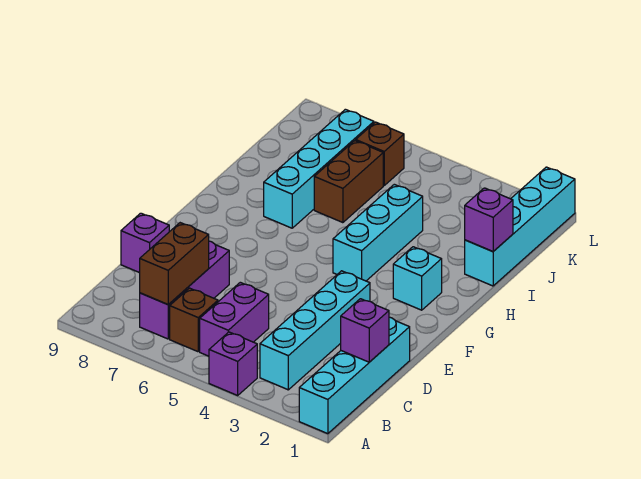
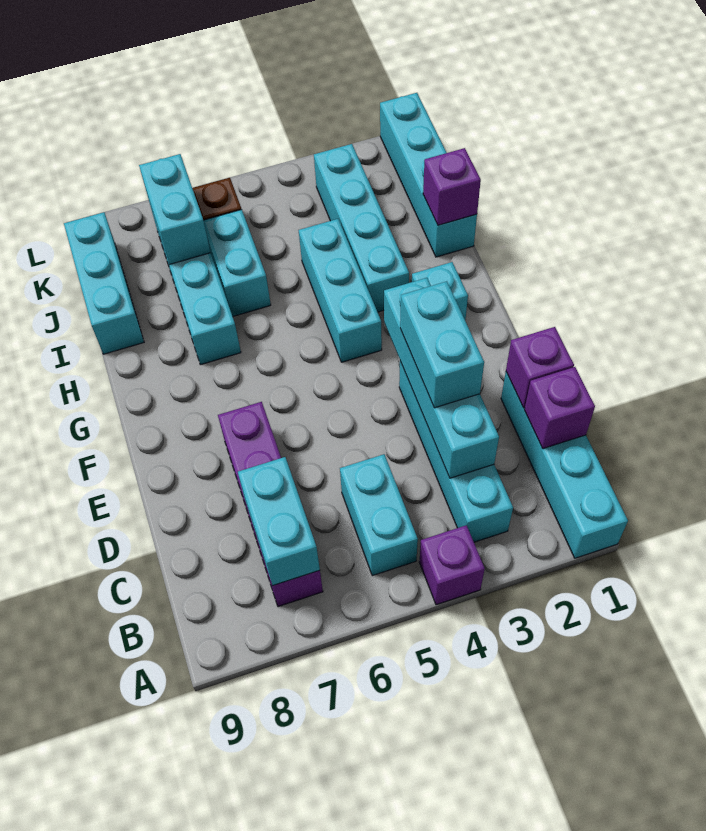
purple brick B5:C5 level 1 -> cyan brick B5:C5 level 1
brown brick B6 level 1 -> none
purple brick B7:D7 level 1 -> purple brick B7:E7 level 1
brown brick B7:C7 level 2 -> cyan brick B7:C7 level 2
none -> cyan brick C3:F3 level 2
none -> cyan brick D3:E3 level 3
purple brick D9 level 1 -> purple brick D1 level 2
none -> cyan brick H3:K3 level 1
brown brick I6:J6 level 1 -> cyan brick I6:J6 level 1
none -> cyan brick I9:K9 level 1
none -> cyan brick J7:K7 level 2

